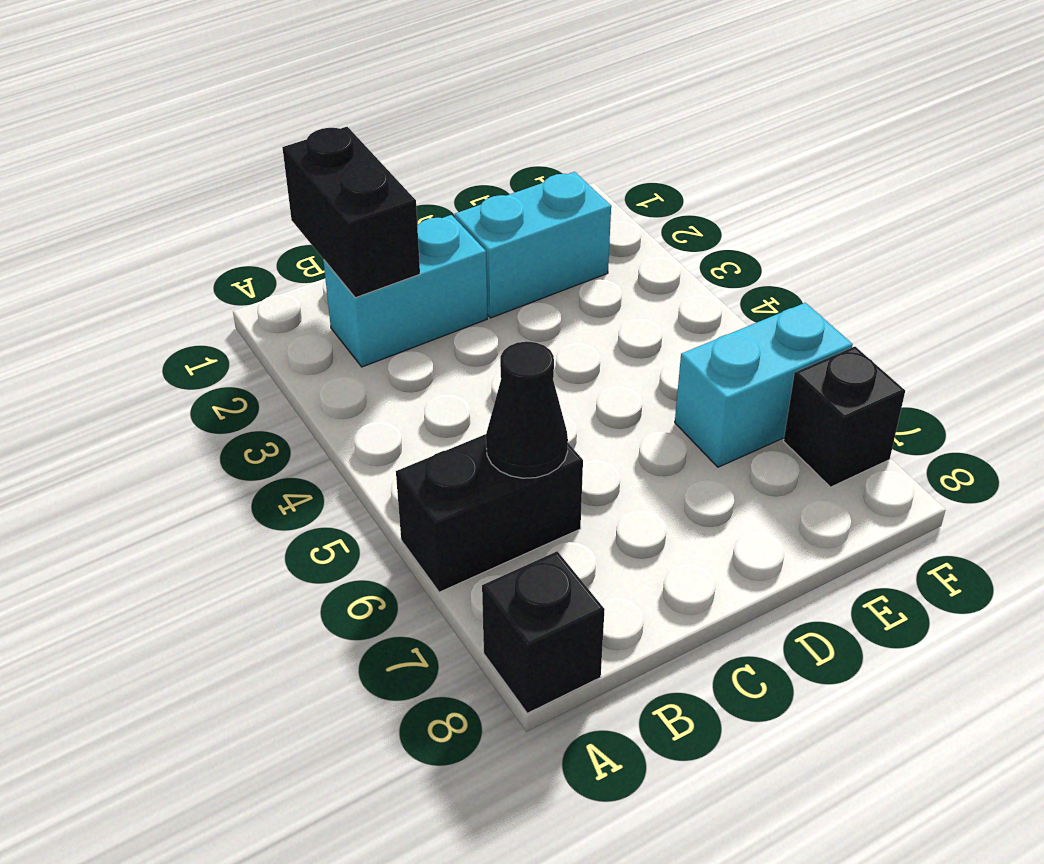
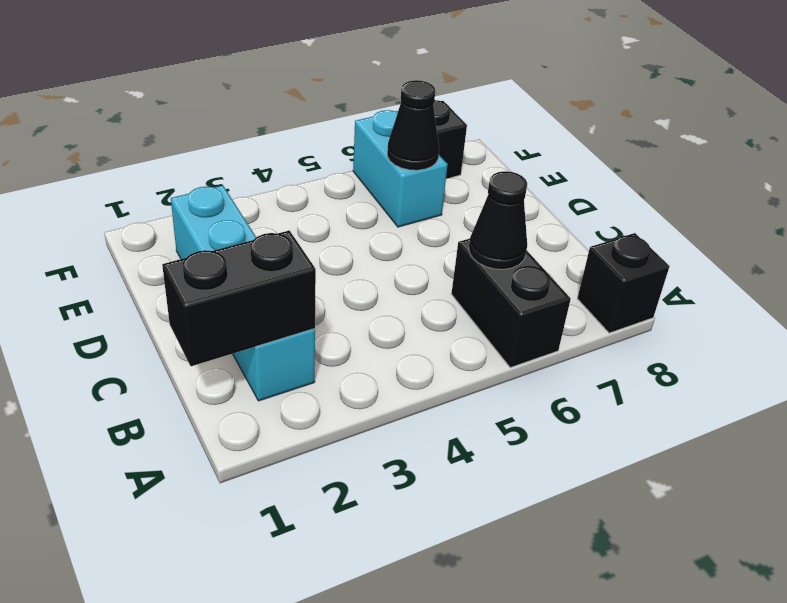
none -> black cone E6 level 2

